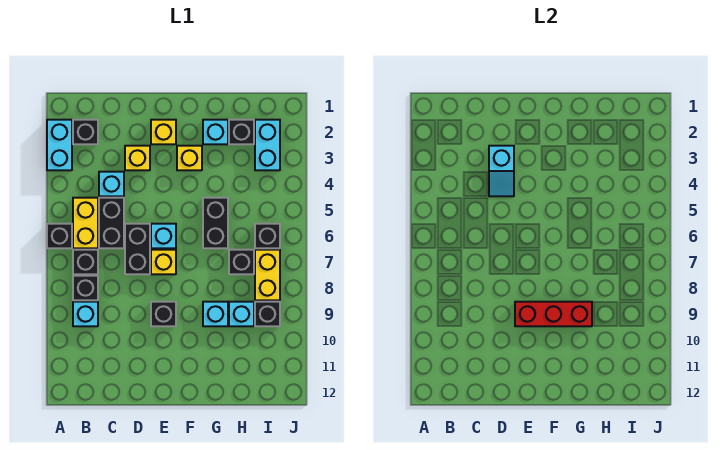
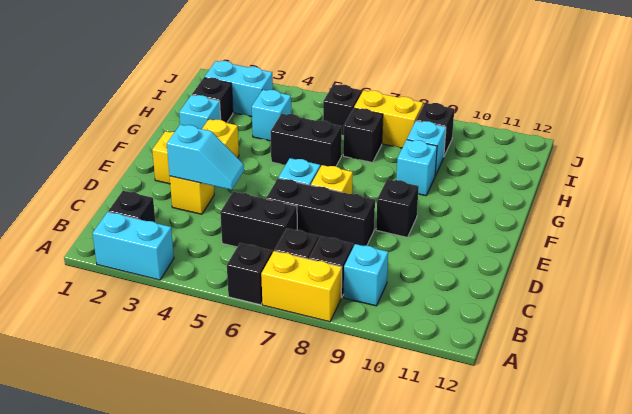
yellow brick B5:B6 level 1 -> yellow brick A7:A8 level 1
cyan brick C4 level 1 -> cyan brick H4 level 1
black brick D6:D7 level 1 -> black brick D6:D8 level 1
red brick E9:G9 level 2 -> none

